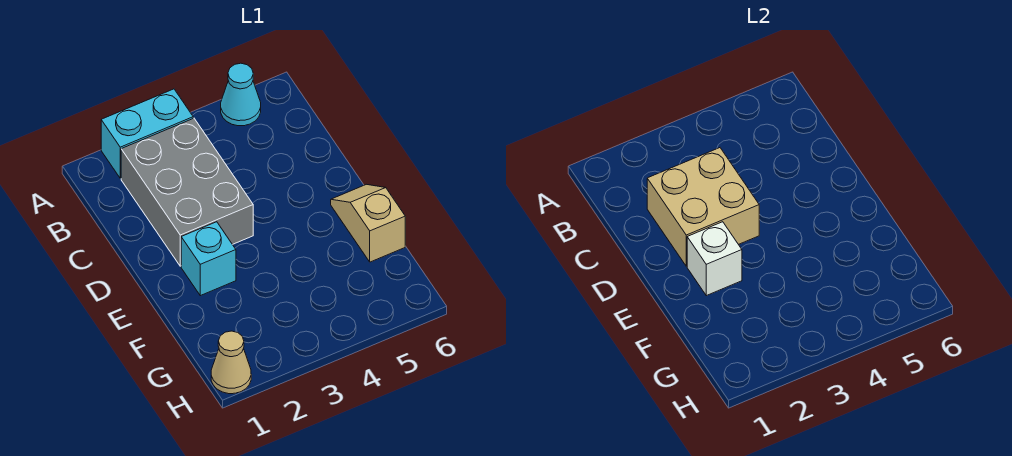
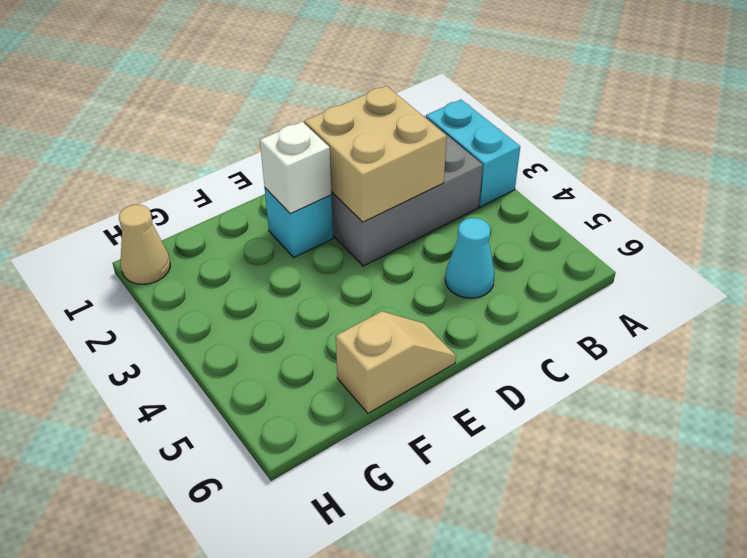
cyan cone A5 level 1 -> cyan cone C5 level 1

